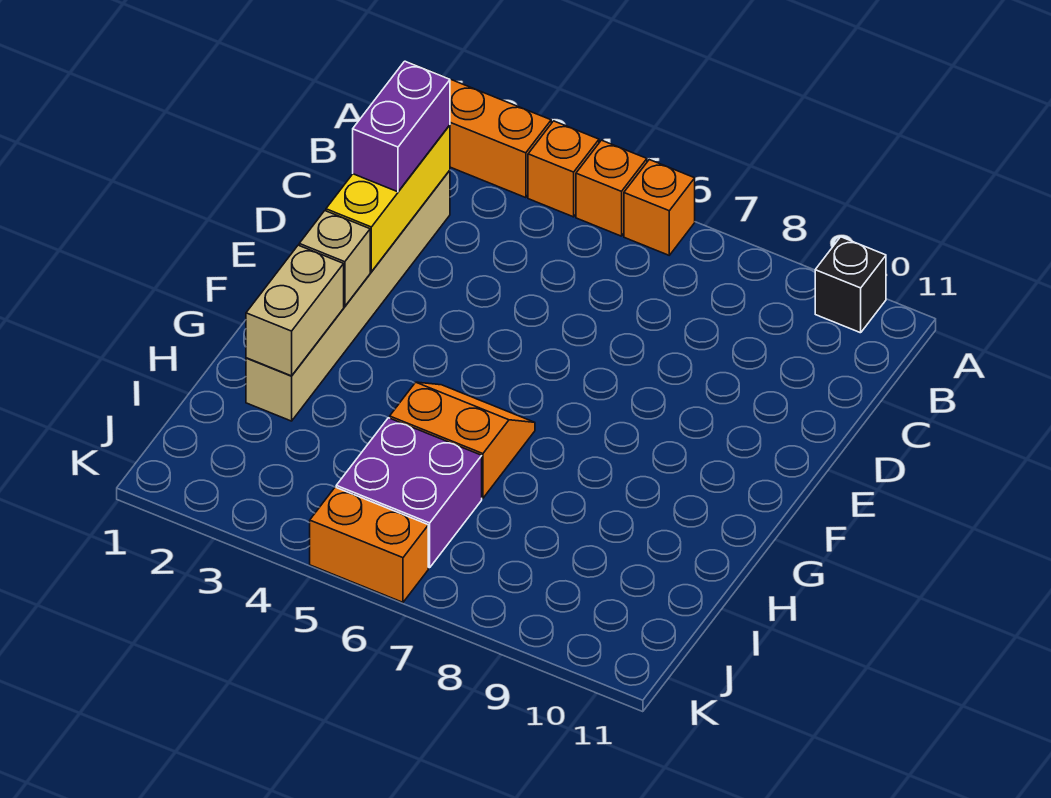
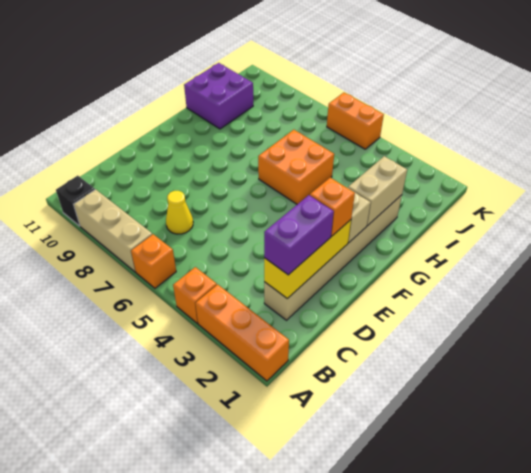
orange brick A5 level 1 -> orange brick E2 level 3
none -> tan brick A7:A9 level 1
none -> yellow cone C7 level 1
orange slope G5:H6 level 1 top H -> orange brick G5:H6 level 1
purple brick I5:J6 level 1 -> purple brick H10:I11 level 1

